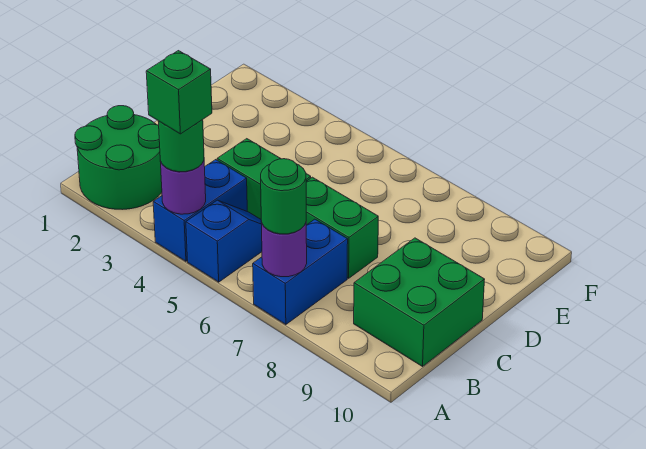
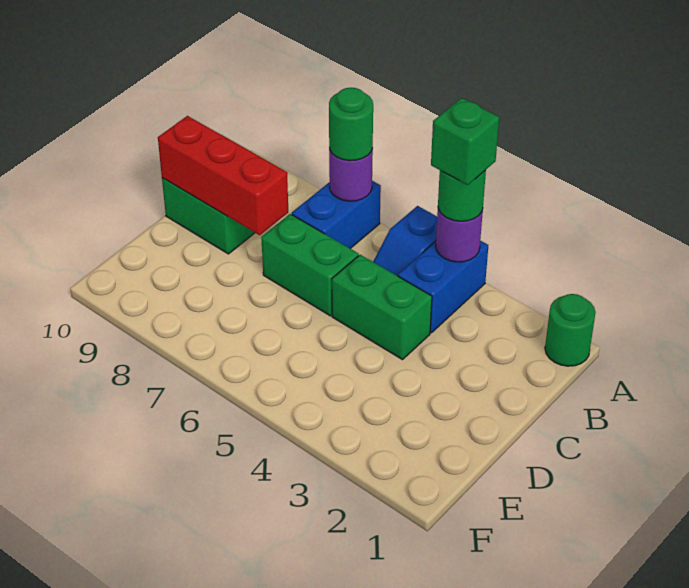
green round brick A1:B2 level 1 -> green round brick A1 level 1
none -> red brick C8:C10 level 2

